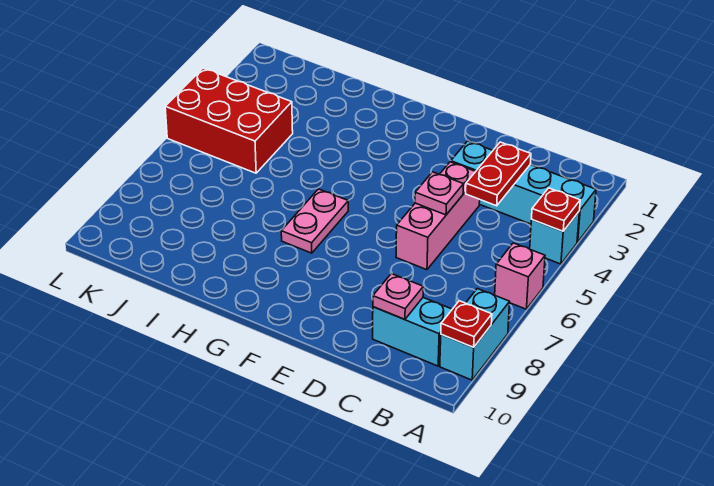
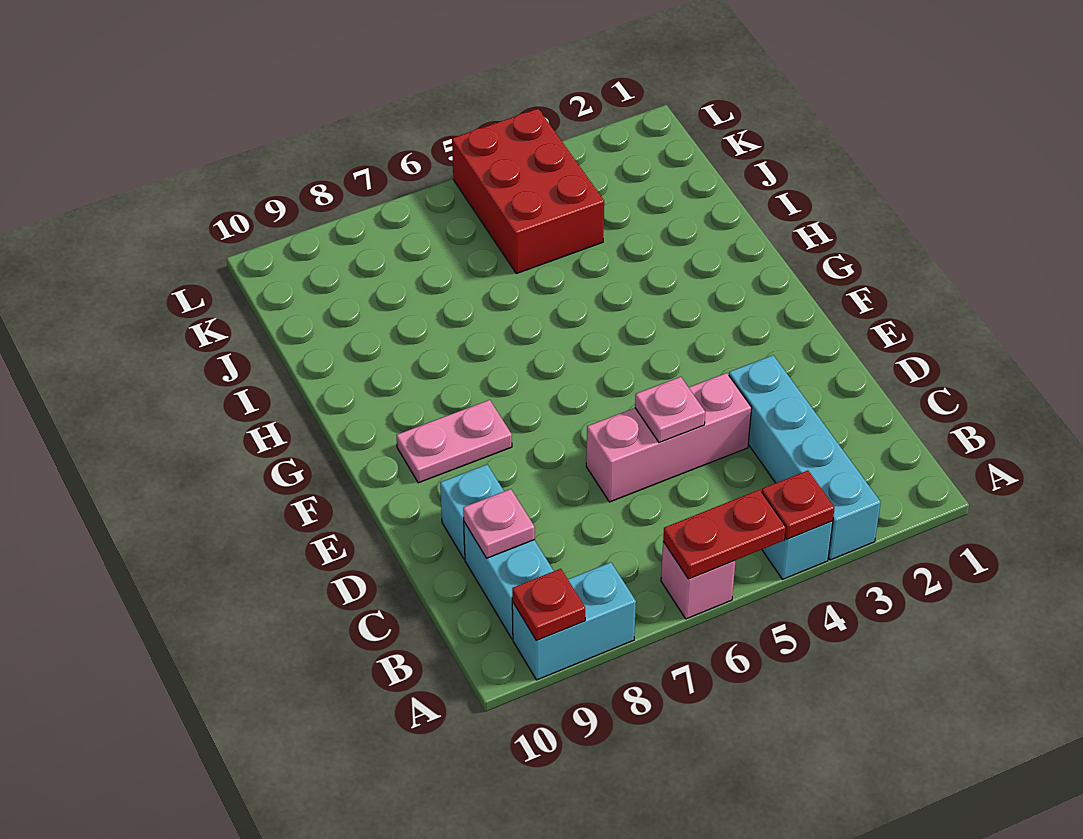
red plate C3:C4 level 2 -> red plate A5:A6 level 2
none -> cyan brick D9 level 1
pink plate G6:G7 level 1 -> pink plate F8:F9 level 1

